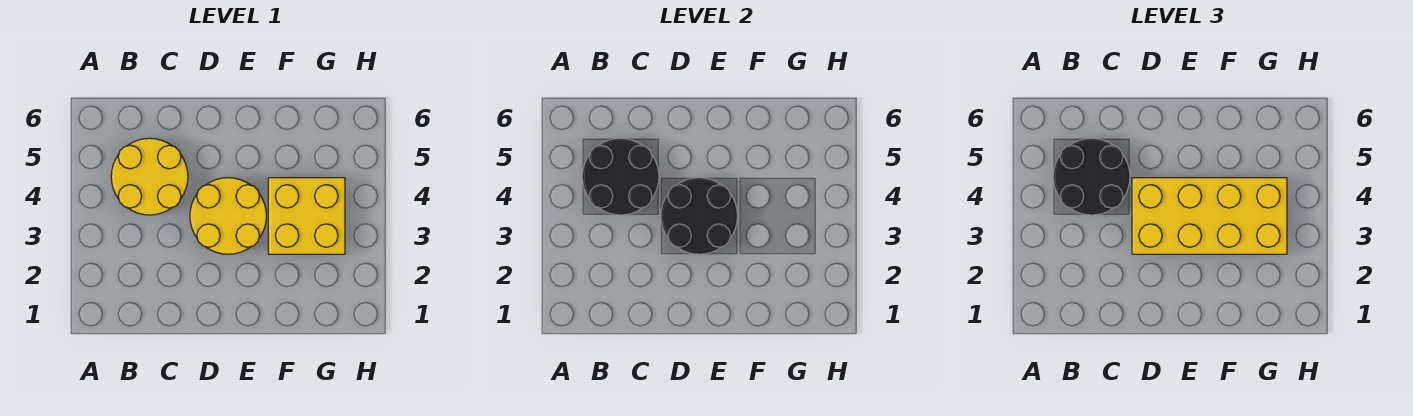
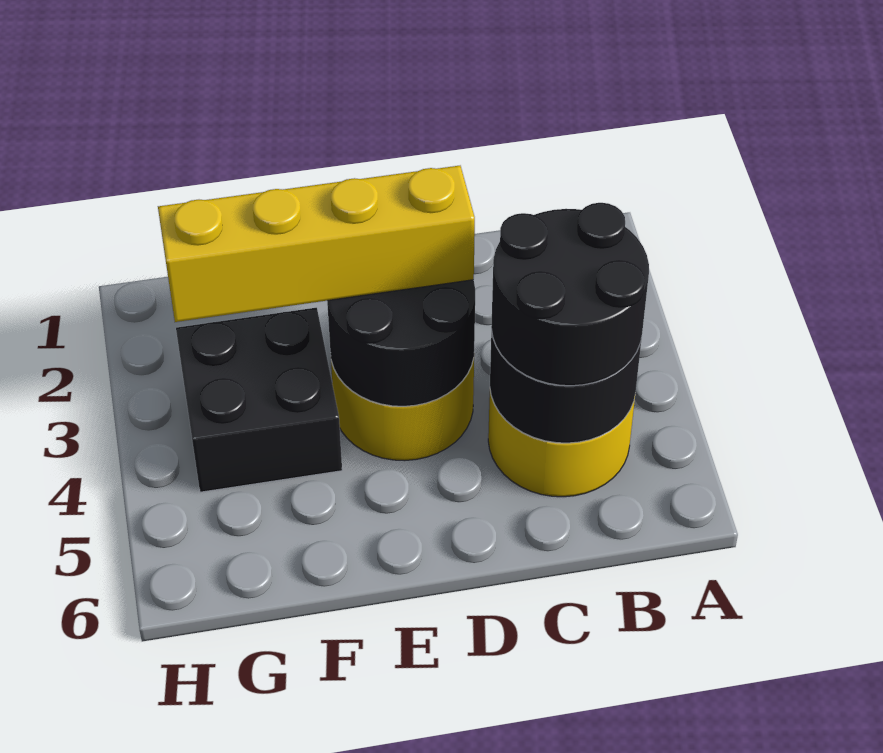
yellow brick D3:G4 level 3 -> yellow brick D3:G3 level 3
yellow brick F3:G4 level 1 -> black brick F3:G4 level 1

